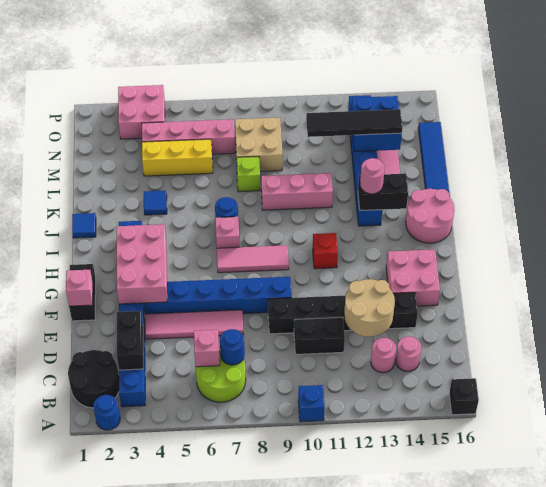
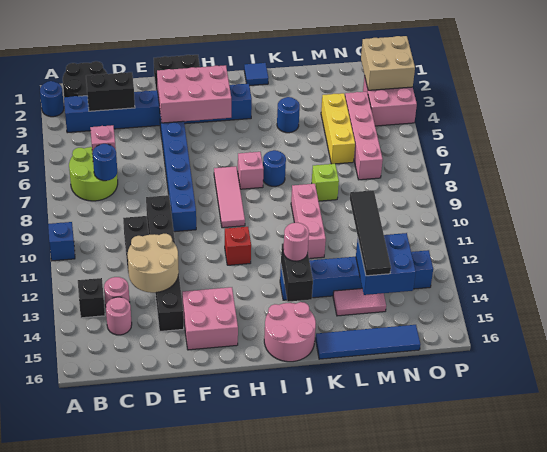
black brick A16 level 1 -> black brick B13 level 1
pink tile E4:E7 level 1 -> none
pink brick F1 level 2 -> none
blue tile K4 level 1 -> blue round brick K4 level 1
tan brick M8:N9 level 1 -> tan brick O2:P3 level 2

